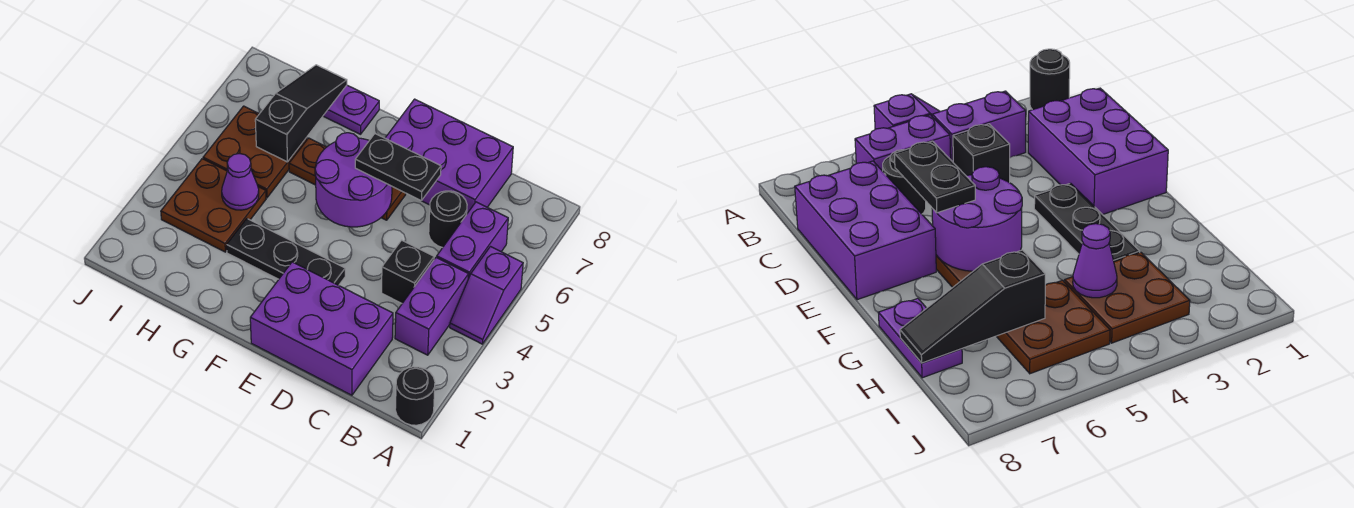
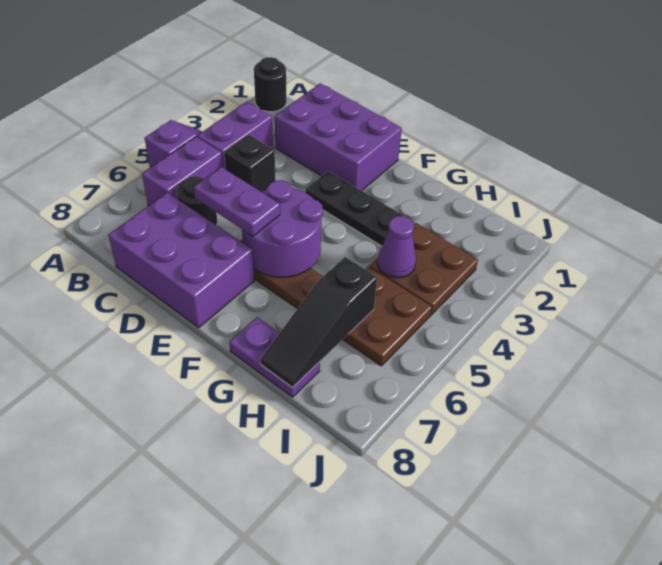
black plate D6:E6 level 3 -> purple plate D6:E6 level 3

